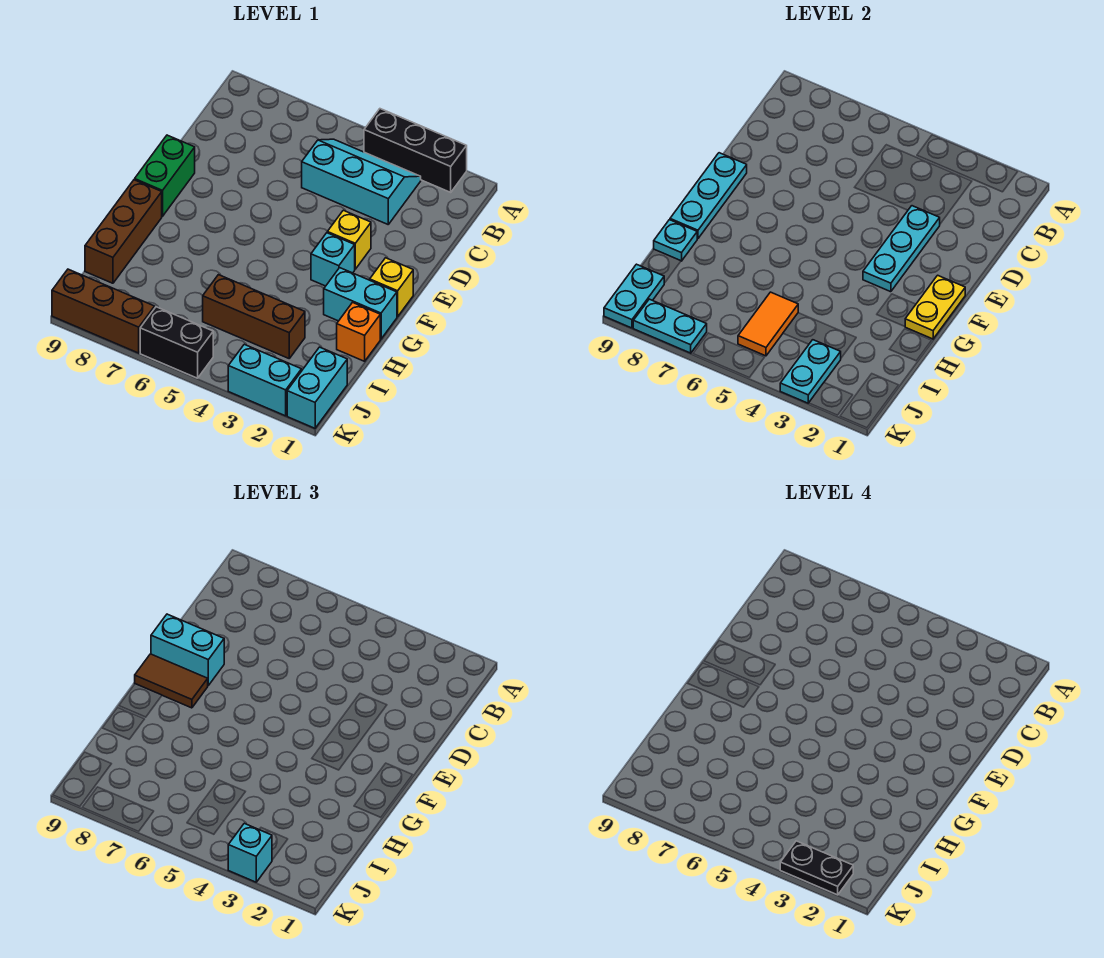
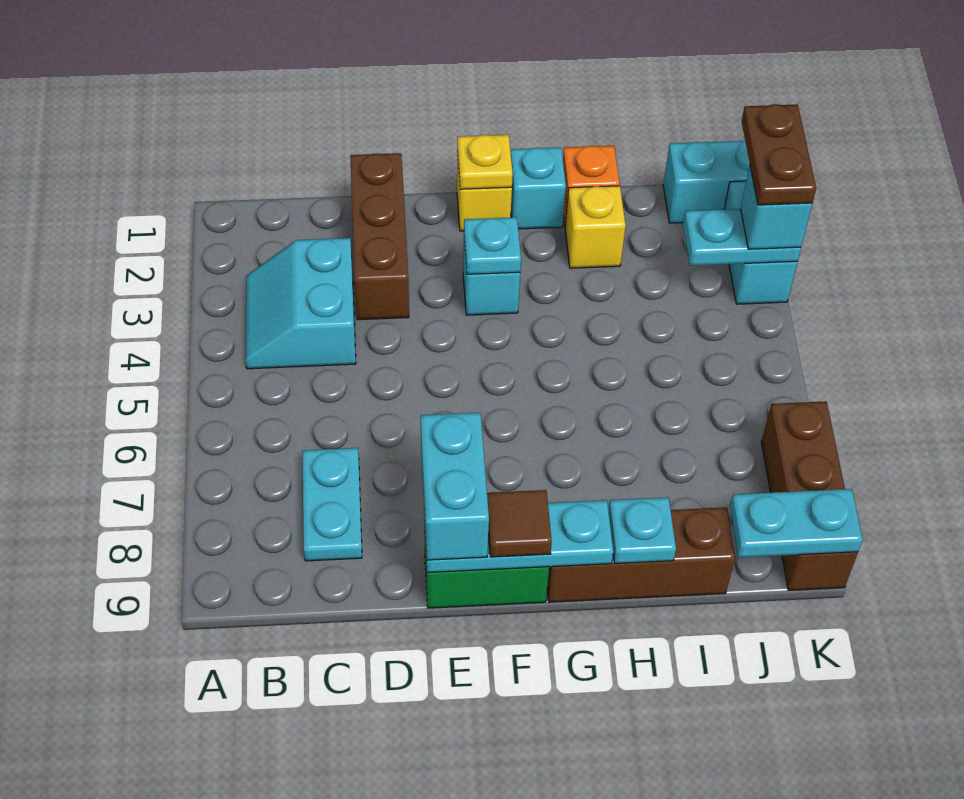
black brick A2:A4 level 1 -> none
cyan slope B3:C5 level 1 top C -> cyan slope B3:C4 level 1 top C
cyan plate D3:F3 level 2 -> cyan plate F3 level 2
yellow brick E3 level 1 -> yellow brick H2 level 1
yellow plate F1:G1 level 2 -> yellow plate F1 level 2
brown tile F8:F9 level 3 -> brown tile F9 level 3
cyan brick G1:G2 level 1 -> cyan brick G1 level 1
brown brick I3:I5 level 1 -> brown brick D1:D3 level 1
orange tile I5:J5 level 2 -> none
black plate K2:K3 level 4 -> brown plate K2:K3 level 4
black brick K5:K6 level 1 -> none
cyan plate K7:K8 level 2 -> cyan plate C7:C8 level 1

